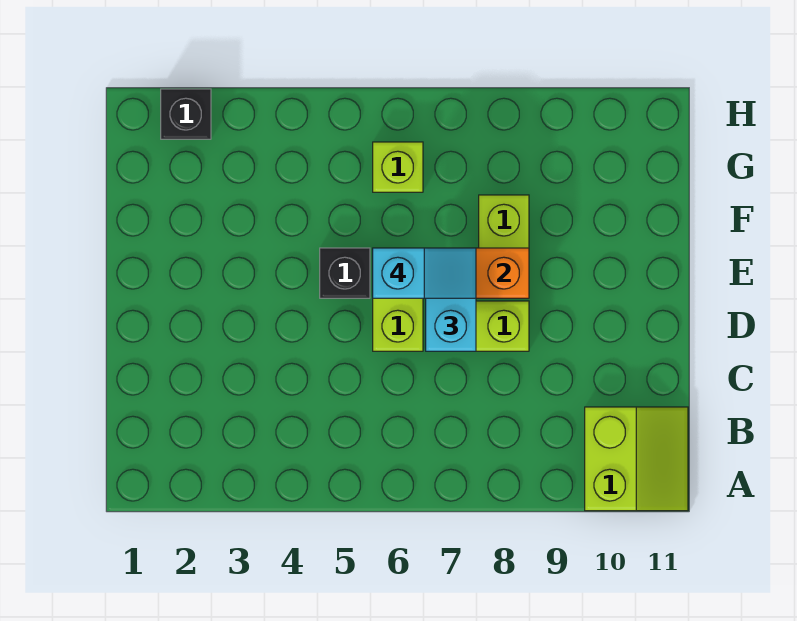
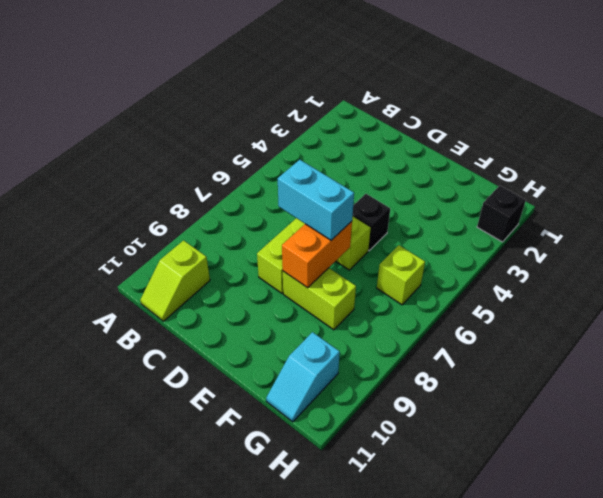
lime slope A10:B11 level 1 top 10 -> lime slope B10:B11 level 1 top 10
cyan slope E6:E7 level 4 top 6 -> cyan slope G10:G11 level 1 top 10

